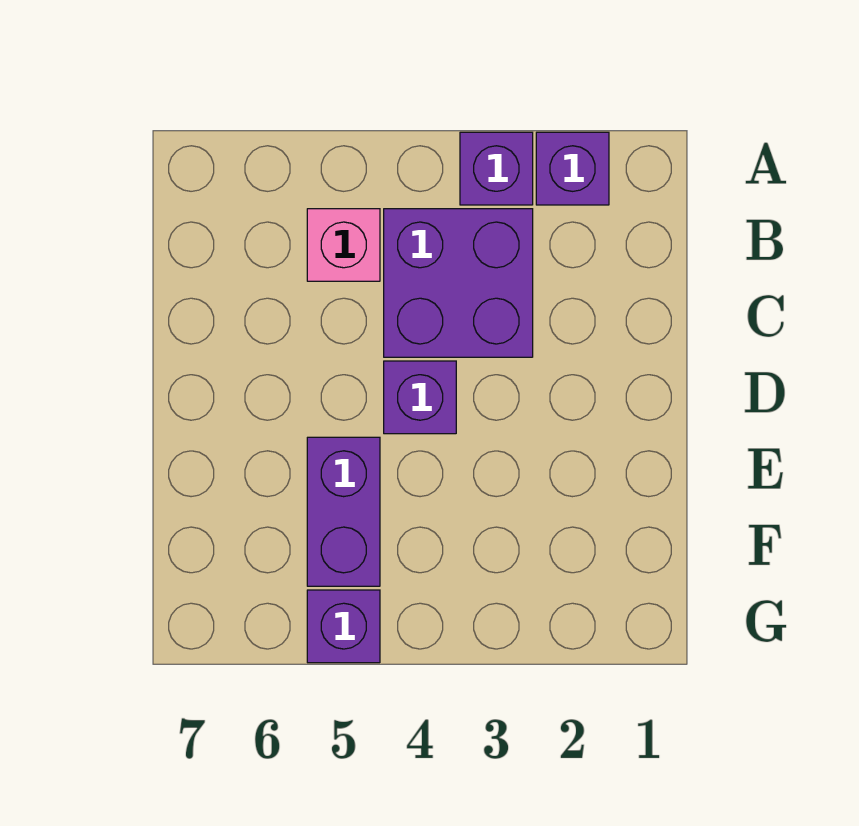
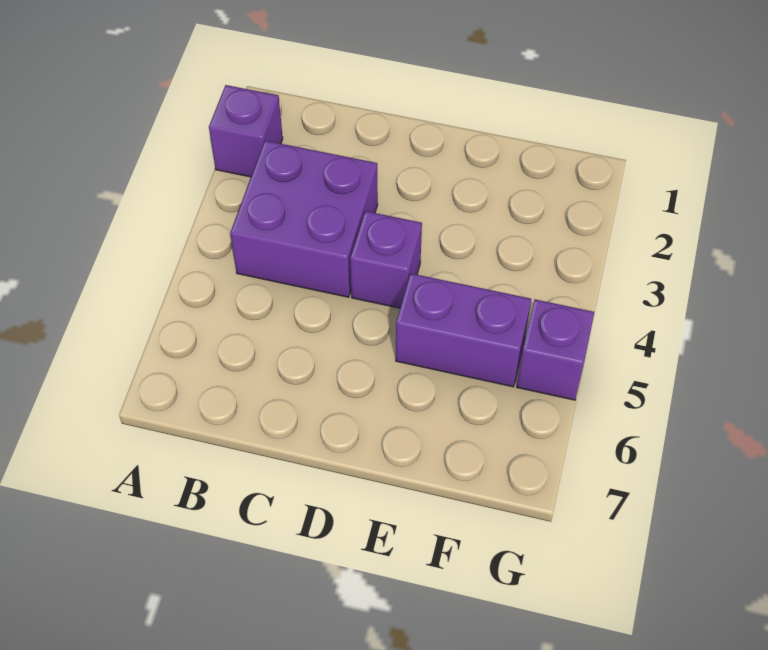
purple brick A3 level 1 -> none
pink brick B5 level 1 -> none

